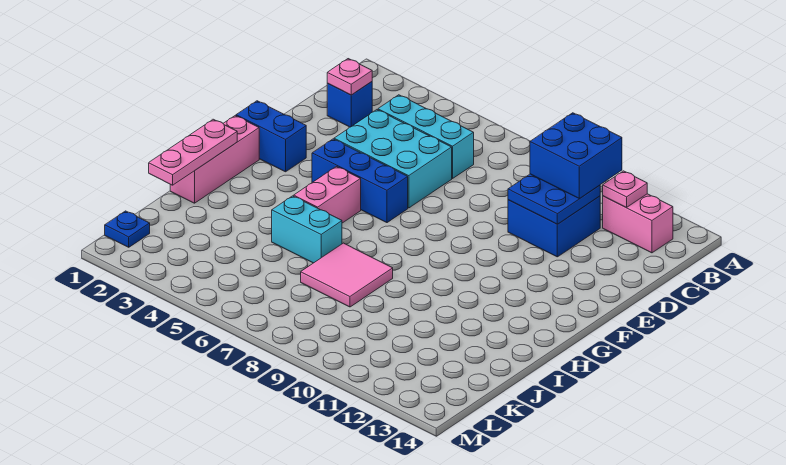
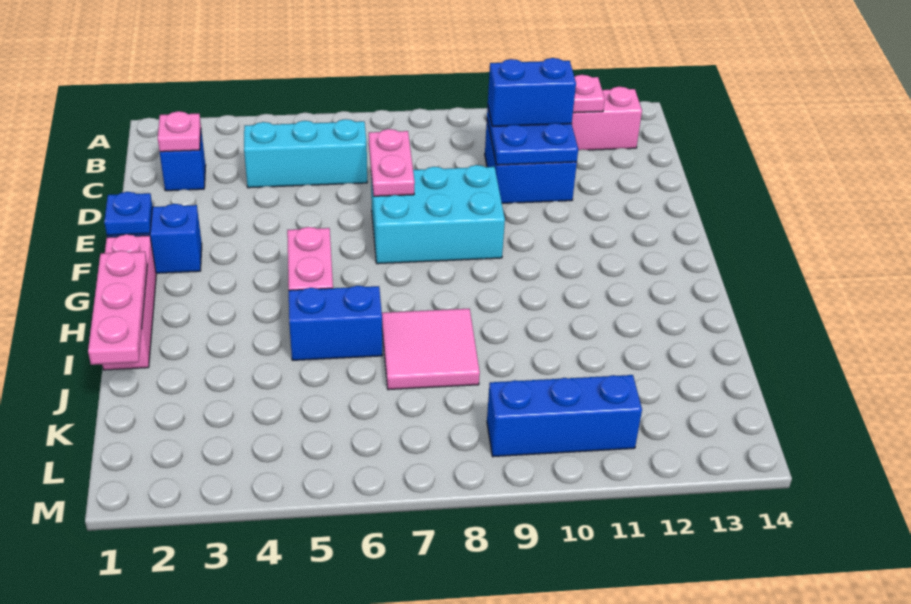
blue brick B10:C11 level 3 -> blue brick C10:C11 level 3
cyan brick D4:E6 level 1 -> cyan brick E7:F9 level 1
none -> pink plate D7:E7 level 2
blue brick F4:F6 level 1 -> blue brick L9:L11 level 1
cyan brick I5:I6 level 1 -> blue brick I5:I6 level 1
blue plate L1 level 1 -> blue plate F1 level 2

